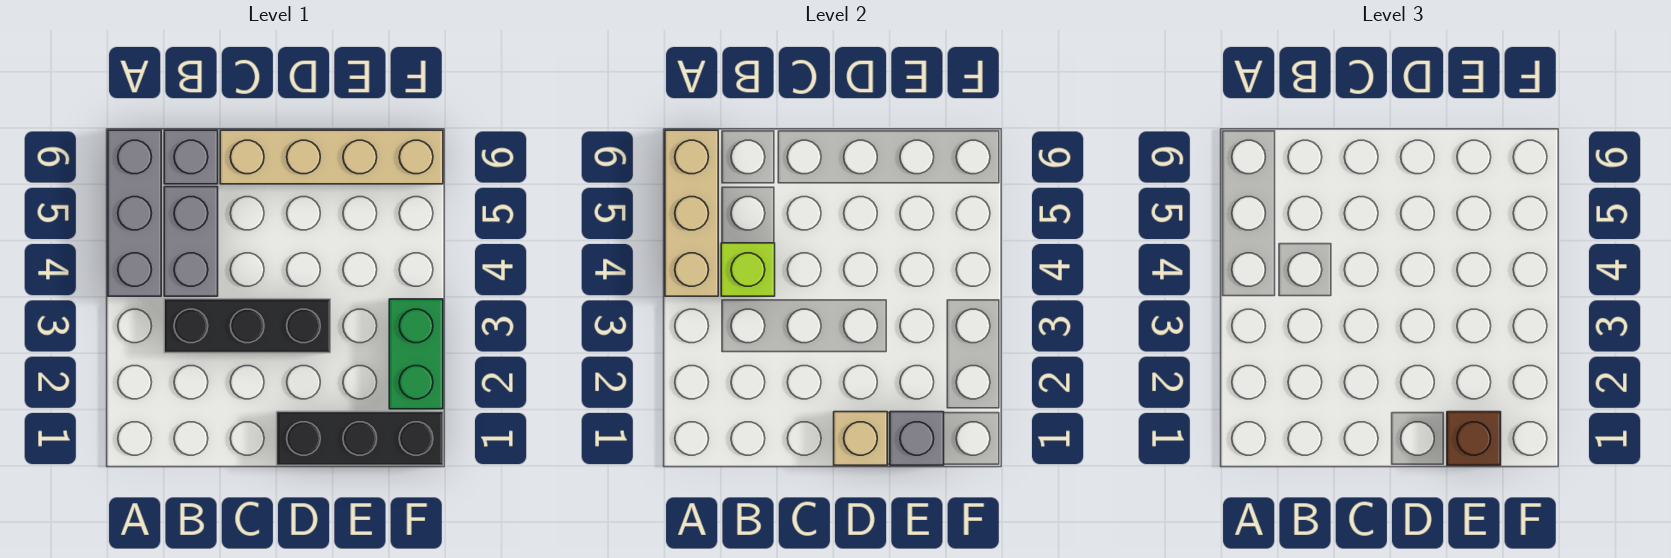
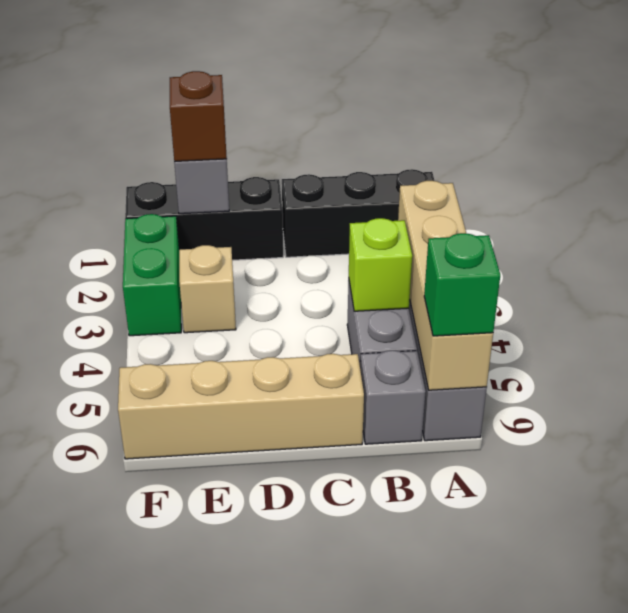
tan brick A4:A6 level 2 -> tan brick A3:A6 level 2
none -> green brick A6 level 3
black brick B3:D3 level 1 -> black brick A1:C1 level 1
tan brick D1 level 2 -> tan brick E3 level 1

